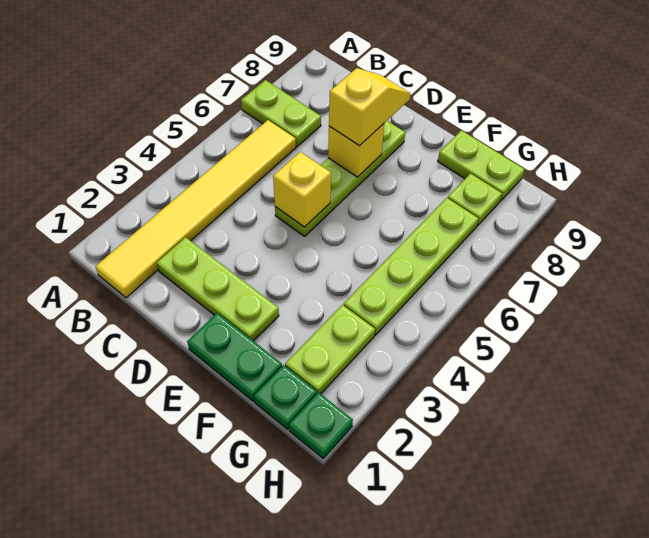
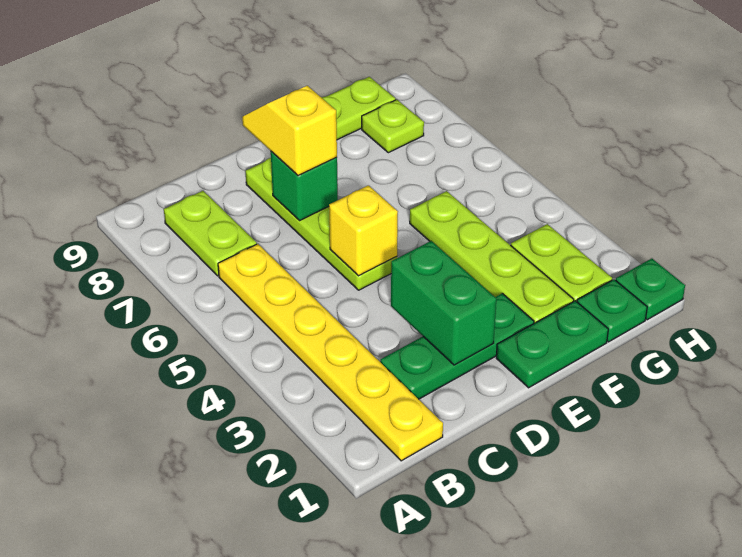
lime plate A7:B7 level 1 -> lime plate B7:B8 level 1
yellow tile B1:B6 level 1 -> yellow plate B1:B6 level 1
lime plate C2:E2 level 1 -> green plate C2:E2 level 1
none -> green brick D2:D3 level 2
yellow brick D7 level 2 -> green brick D7 level 2
lime plate G4:G7 level 1 -> lime plate F2:F5 level 1

